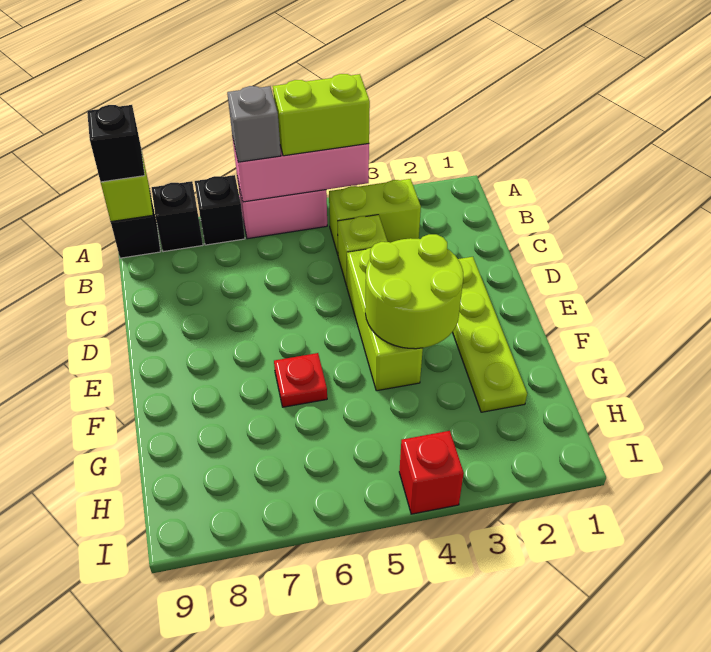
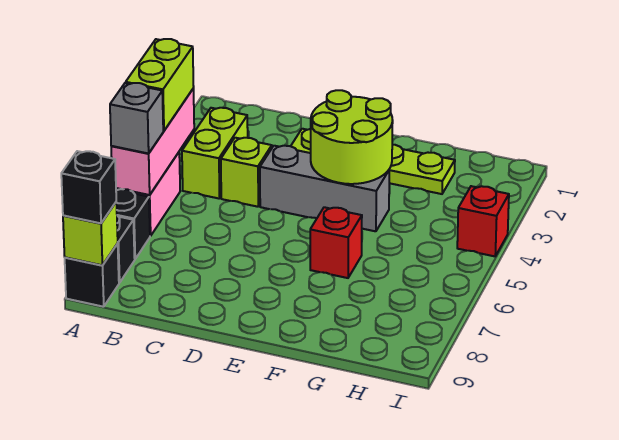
lime brick D4:F4 level 1 -> grey brick D4:F4 level 1
red plate F6 level 1 -> red brick F6 level 1

